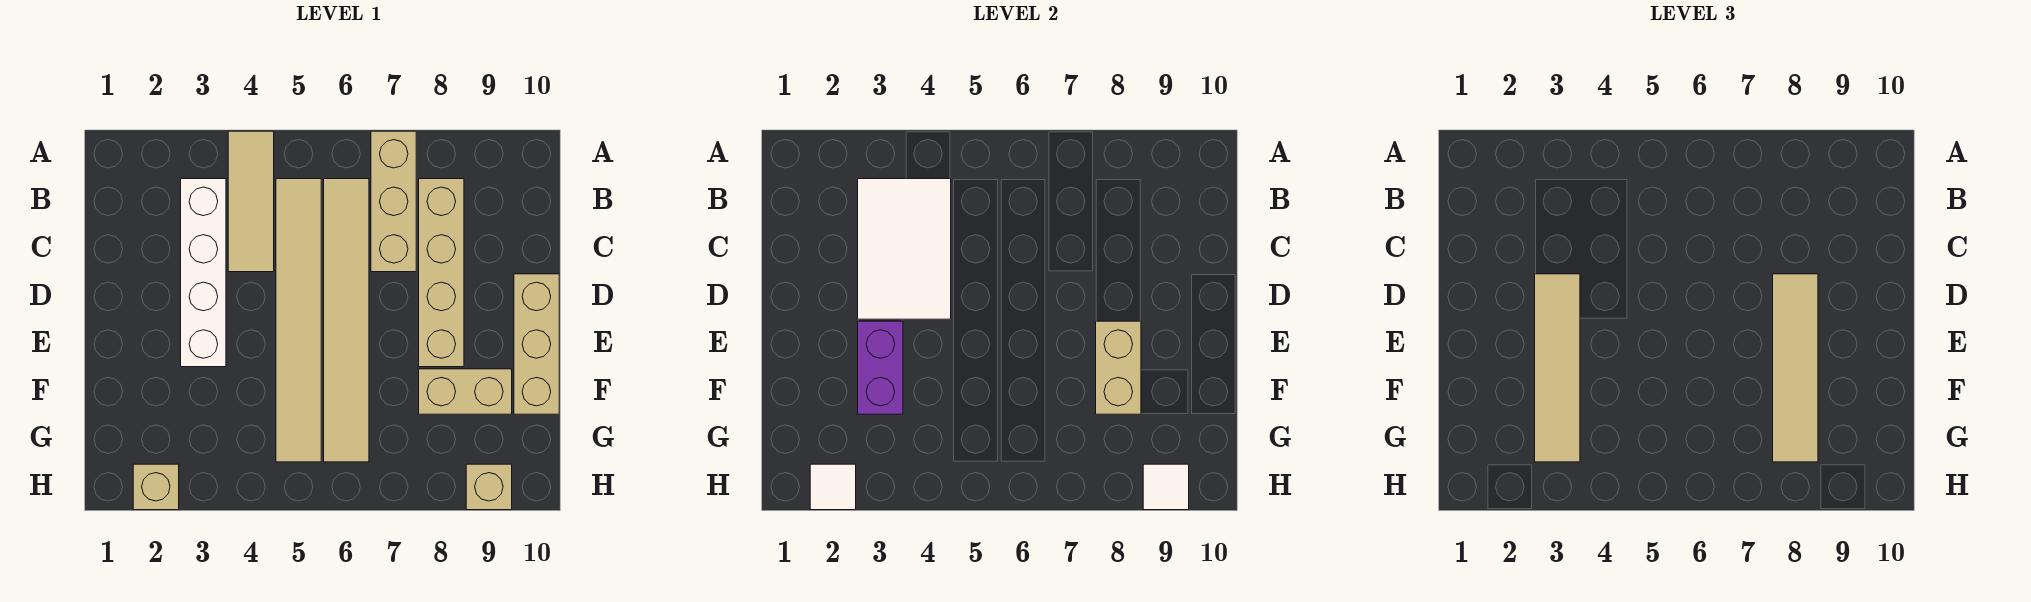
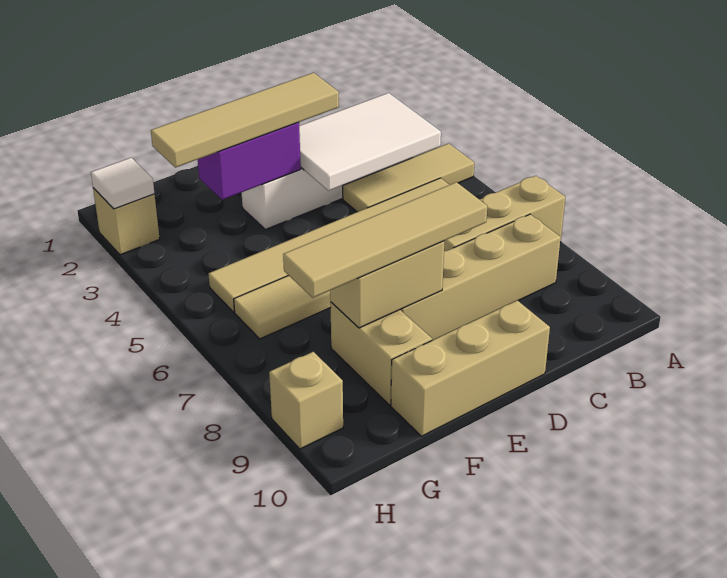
white tile H9 level 2 -> none

